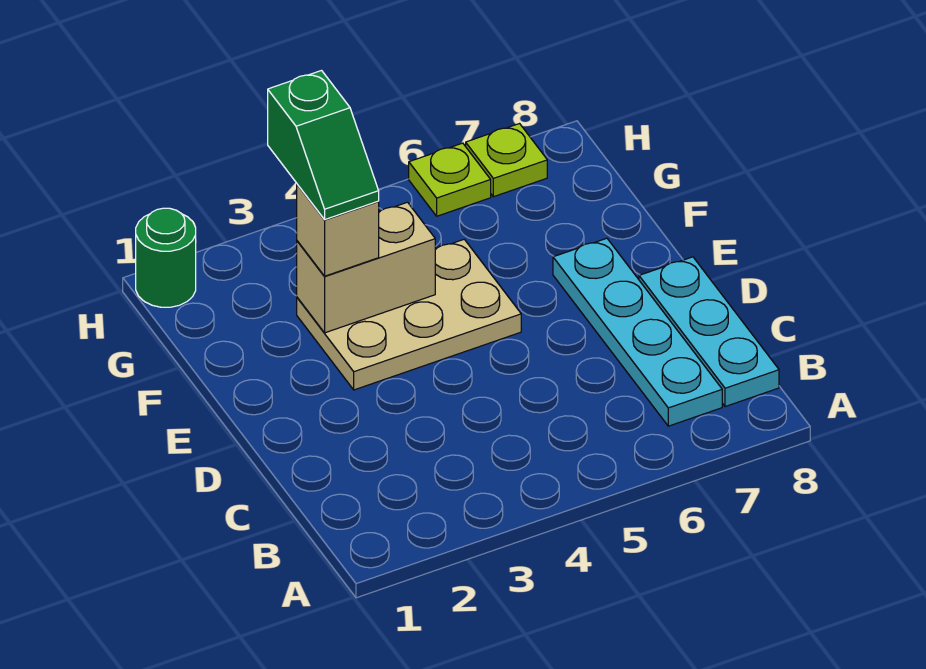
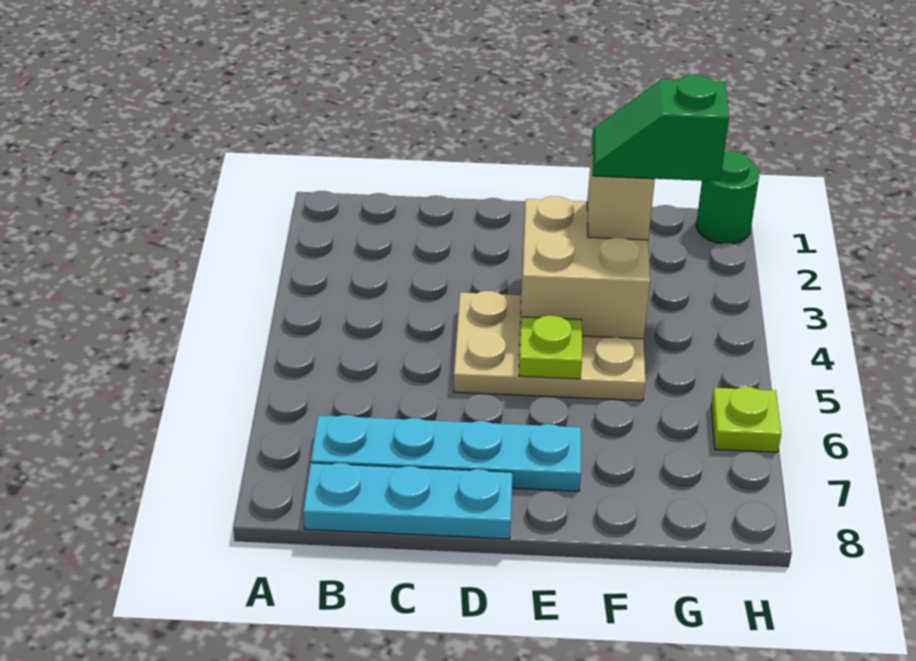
tan plate E3:F5 level 1 -> tan plate D4:F5 level 1
tan brick F3:F4 level 2 -> tan brick E3:F4 level 2
lime plate H7 level 1 -> lime plate E5 level 2

